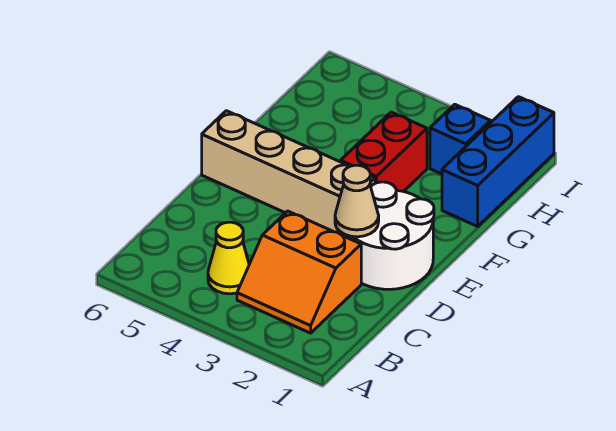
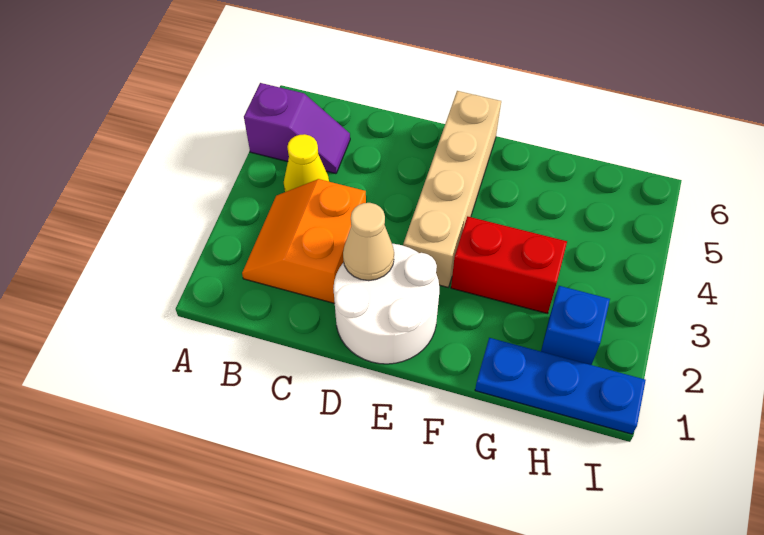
none -> purple slope A5:B5 level 1 top A
blue brick G1:I1 level 1 -> blue plate G1:I1 level 1

